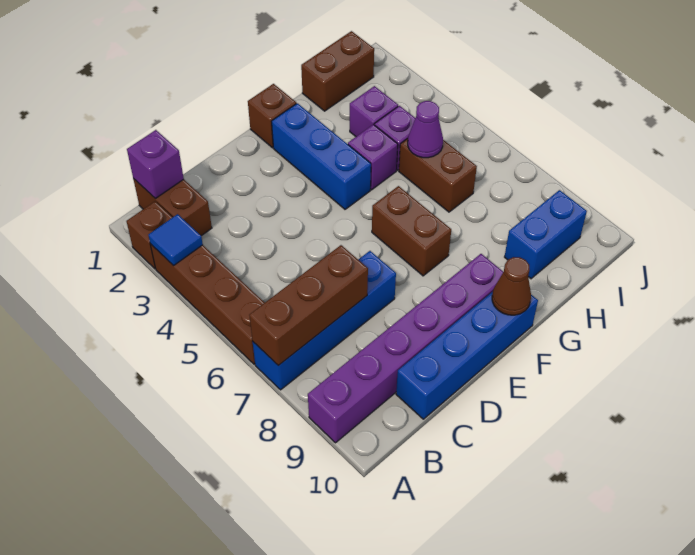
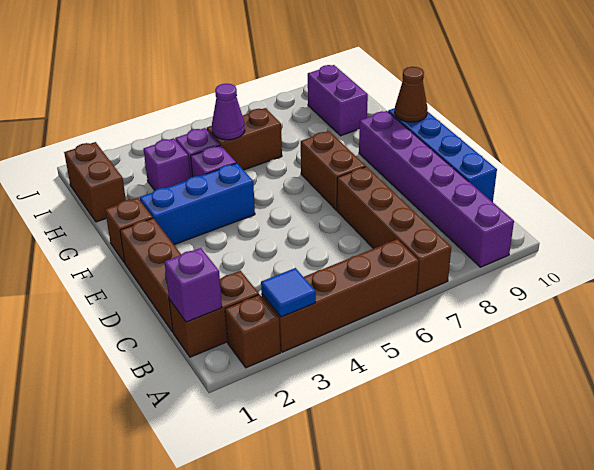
blue brick A7:D7 level 1 -> brown brick A7:D7 level 1
brown brick A7:C7 level 2 -> brown brick C1:E1 level 1
brown brick F6:F7 level 1 -> brown brick E7:F7 level 1
blue brick H9:I9 level 1 -> purple brick H9:I9 level 1

